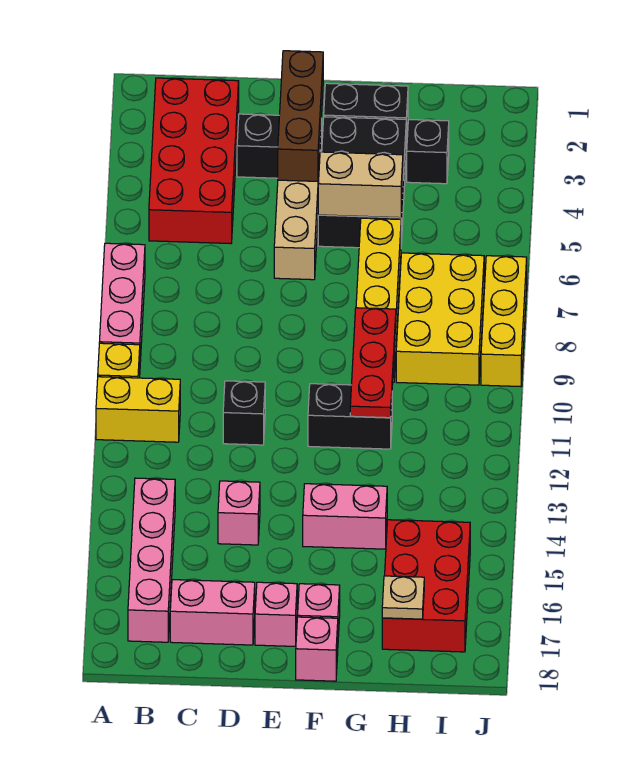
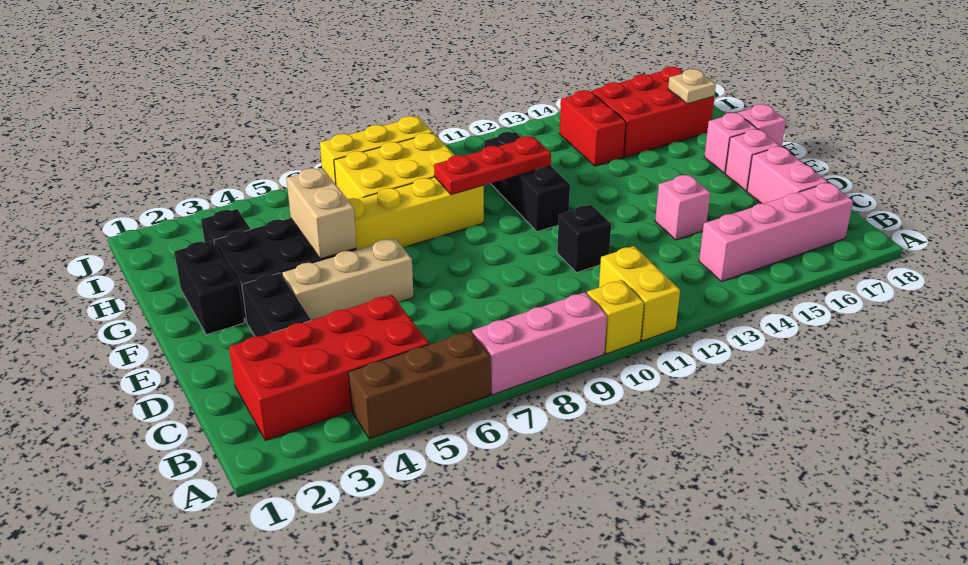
brown brick E2:E4 level 2 -> brown brick A4:A6 level 1
black brick F11:G11 level 1 -> black brick F11:H11 level 1
pink brick F14:G14 level 1 -> none
none -> red brick H14:I14 level 1

